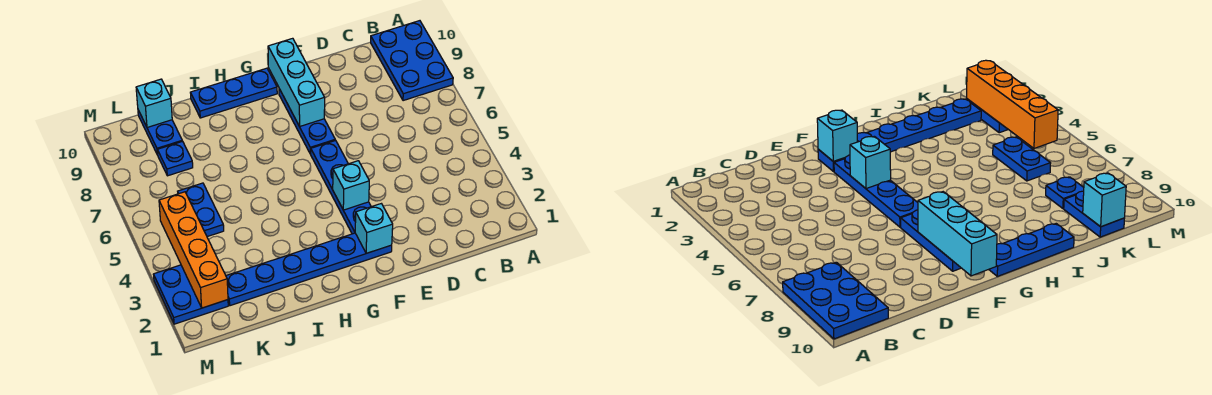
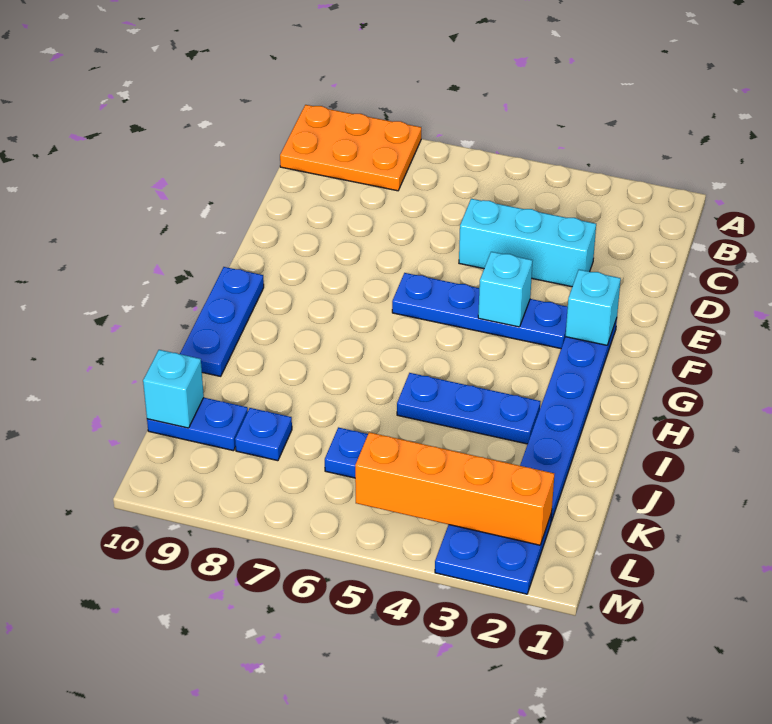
blue plate A8:B10 level 1 -> orange plate A8:B10 level 1
blue plate F7:F9 level 1 -> blue plate I3:I5 level 1
cyan brick F8:F10 level 2 -> cyan brick D3:D5 level 1

